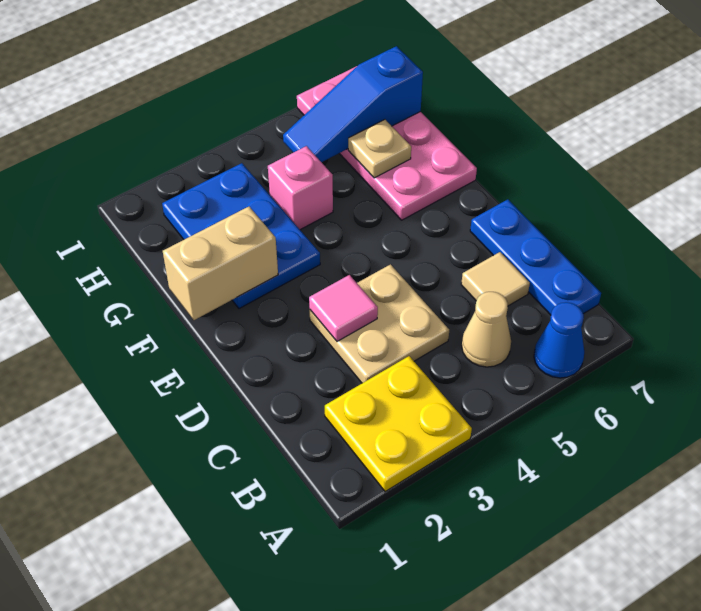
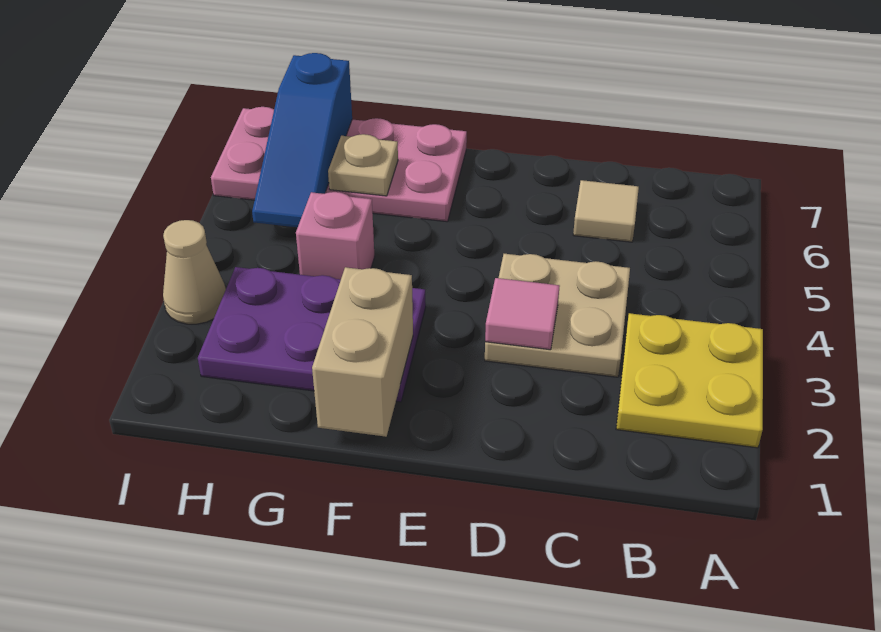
blue cone A6 level 1 -> none
tan cone B5 level 1 -> tan cone I3 level 1
blue plate B7:D7 level 1 -> none
blue plate F2:H3 level 1 -> purple plate F2:H3 level 1

